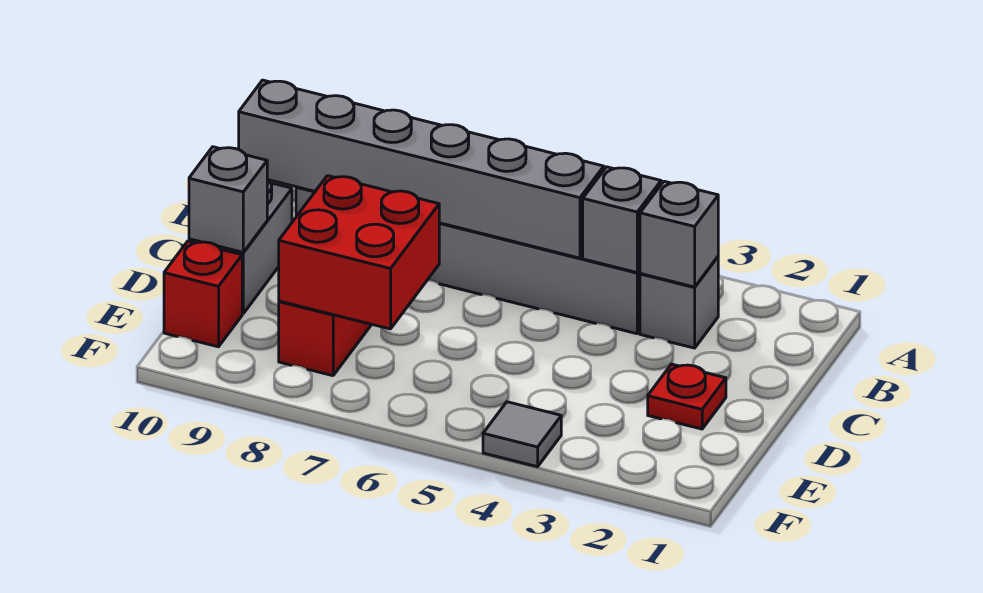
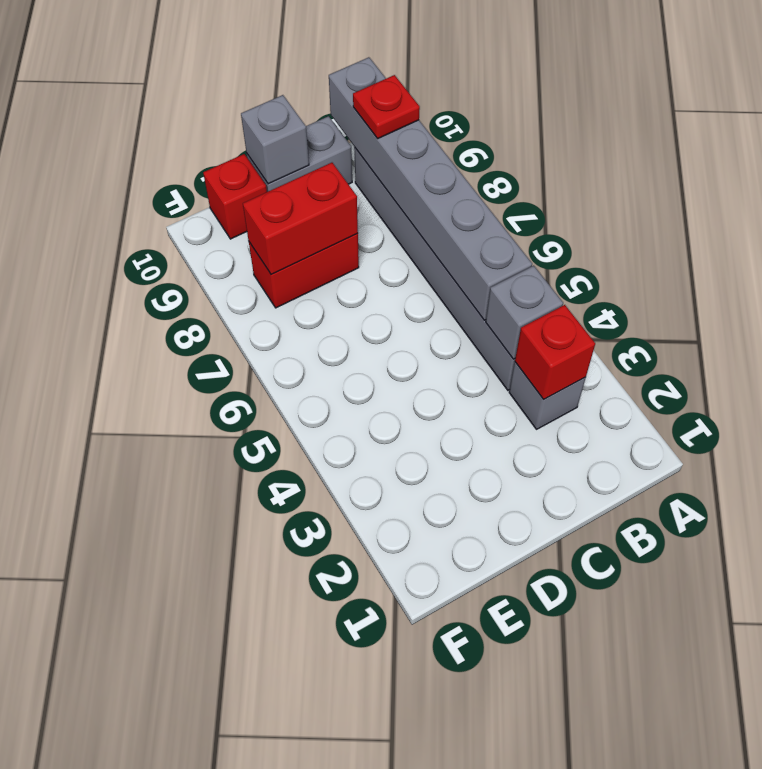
grey brick B3 level 2 -> red brick B3 level 2
red plate D2 level 1 -> red plate B9 level 3
red brick D7:E8 level 2 -> red brick D8:E8 level 2
grey tile F4 level 1 -> none

